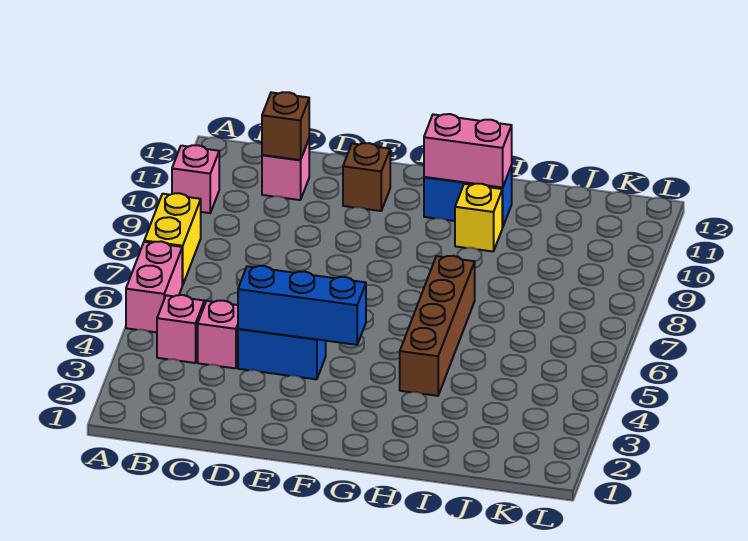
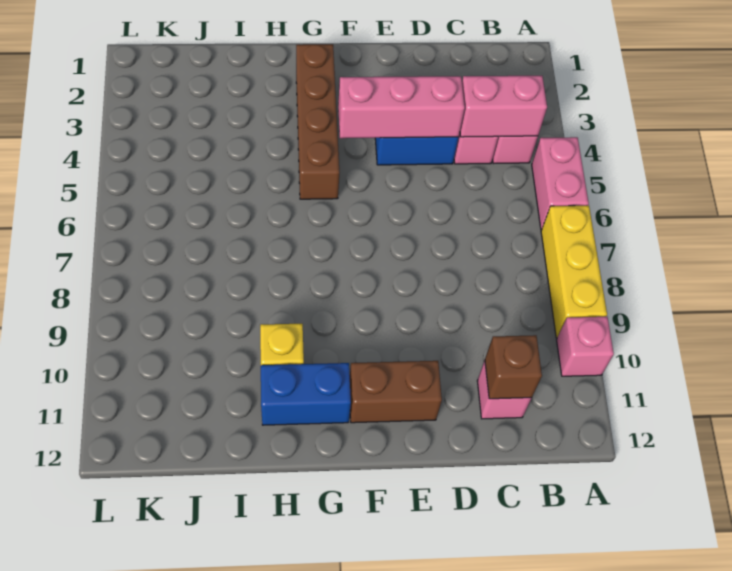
yellow brick A7:A8 level 1 -> yellow brick A7:A9 level 1
blue brick D4:F4 level 2 -> pink brick D4:F4 level 2
brown brick E11 level 1 -> brown brick E11:F11 level 1
pink brick G11:H11 level 2 -> pink brick B4:C4 level 2
brown brick H4:H7 level 1 -> brown brick G2:G5 level 1

